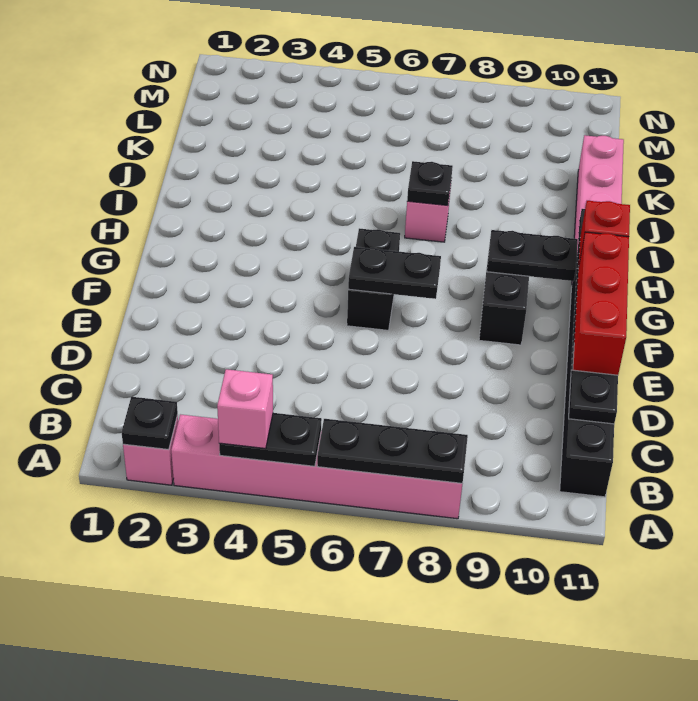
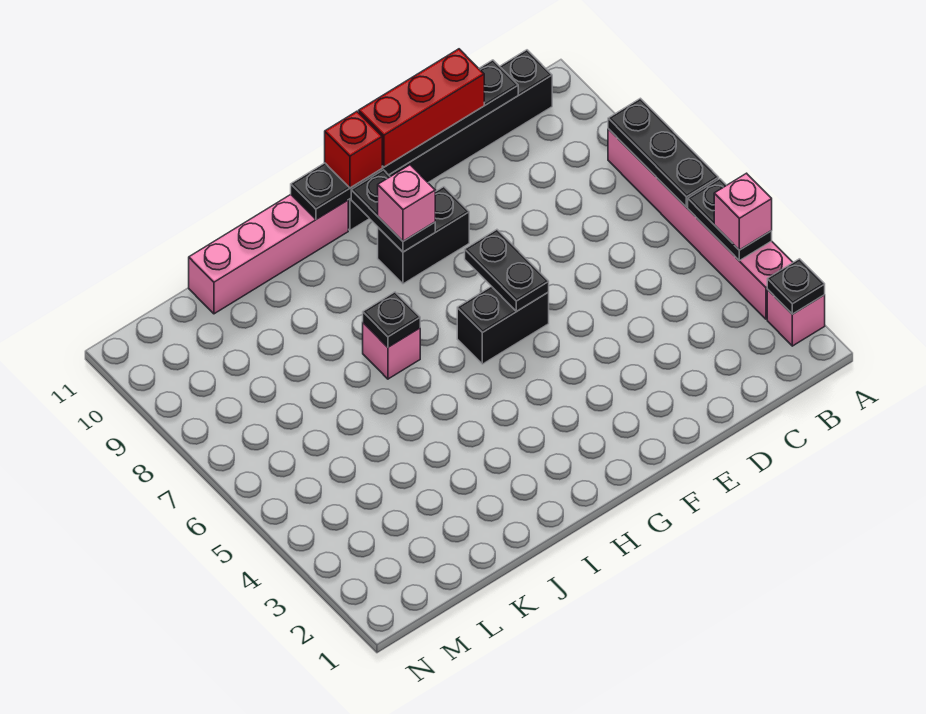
none -> pink brick G9 level 3

